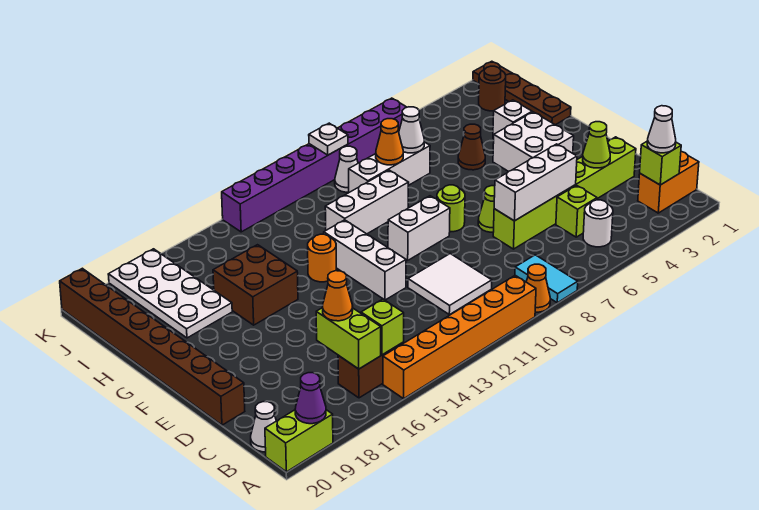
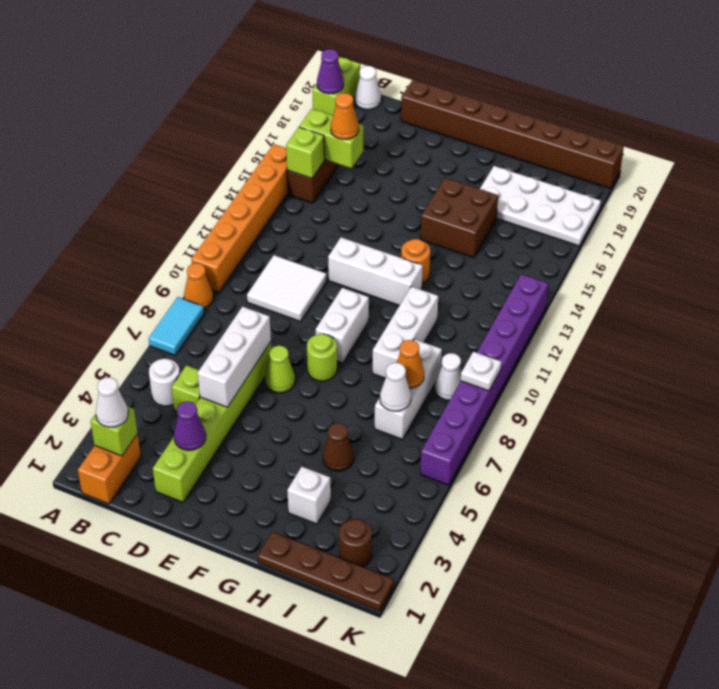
cyan tile A8:B8 level 1 -> cyan tile A7:A8 level 1
lime cone D3 level 2 -> purple cone D3 level 2
white brick F3:G4 level 1 -> none

